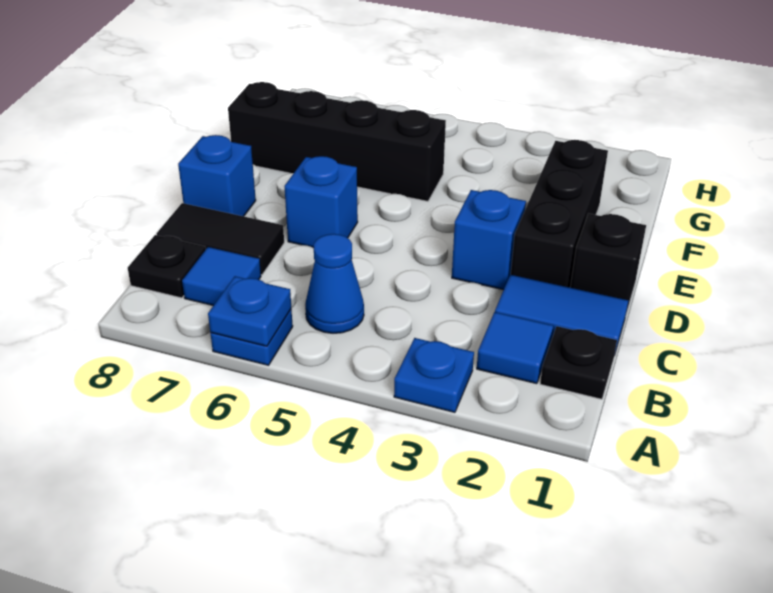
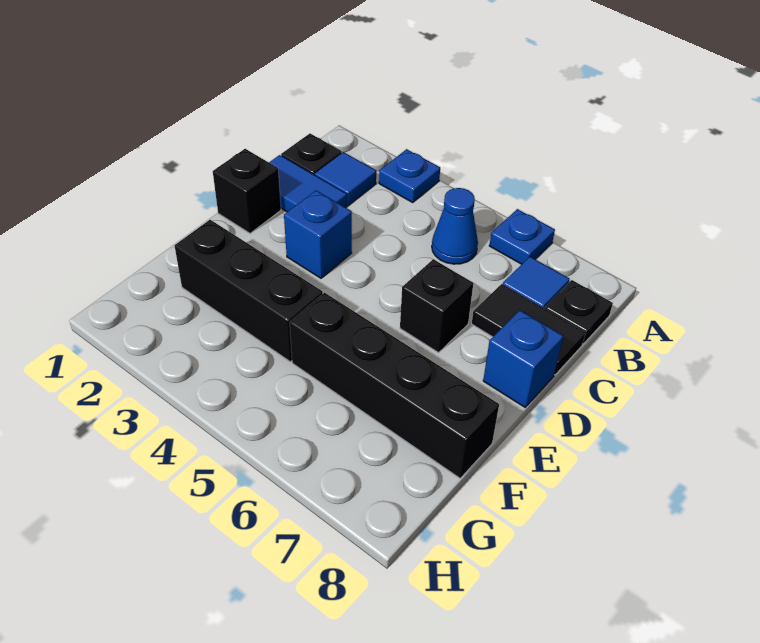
blue plate A6 level 2 -> none
black brick D2:F2 level 1 -> black brick F2:F4 level 1
blue brick D6 level 1 -> black brick D6 level 1

